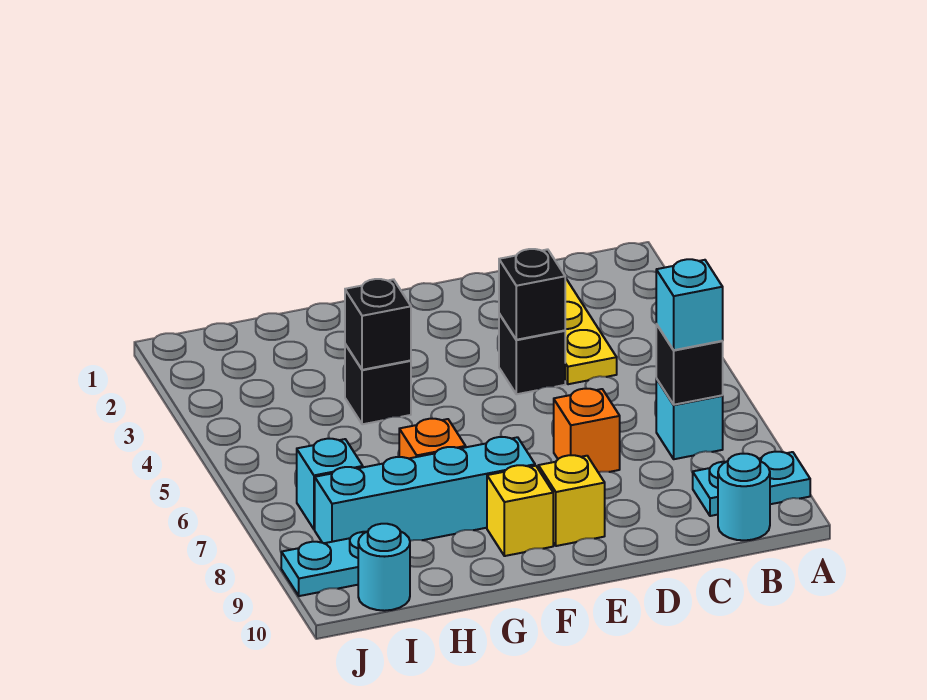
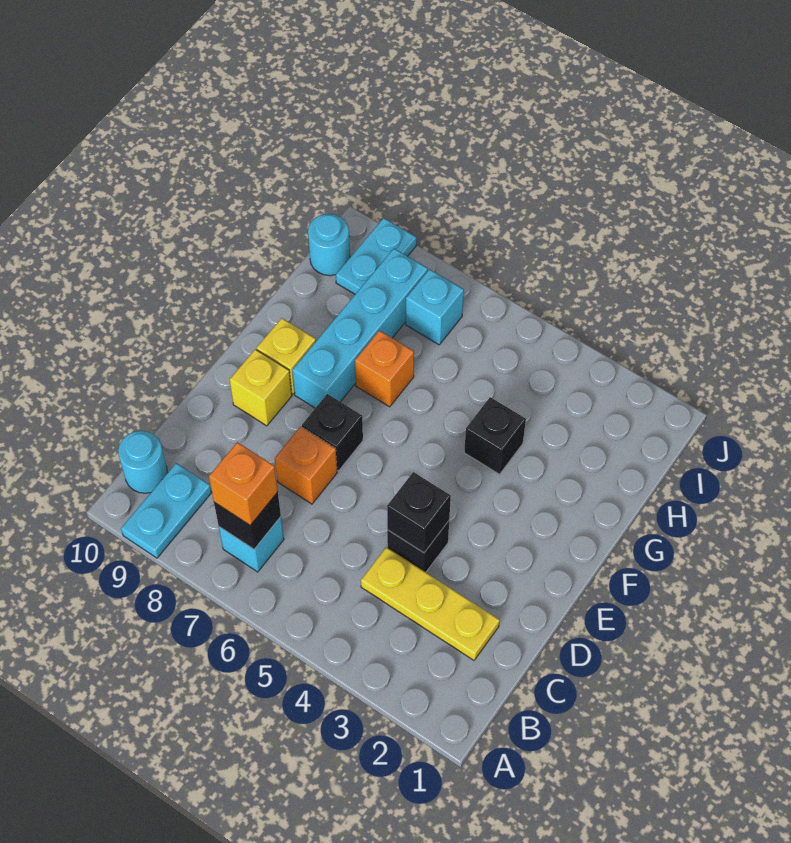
cyan brick B7 level 3 -> orange brick B7 level 3
black brick G4 level 2 -> black brick E7 level 1

